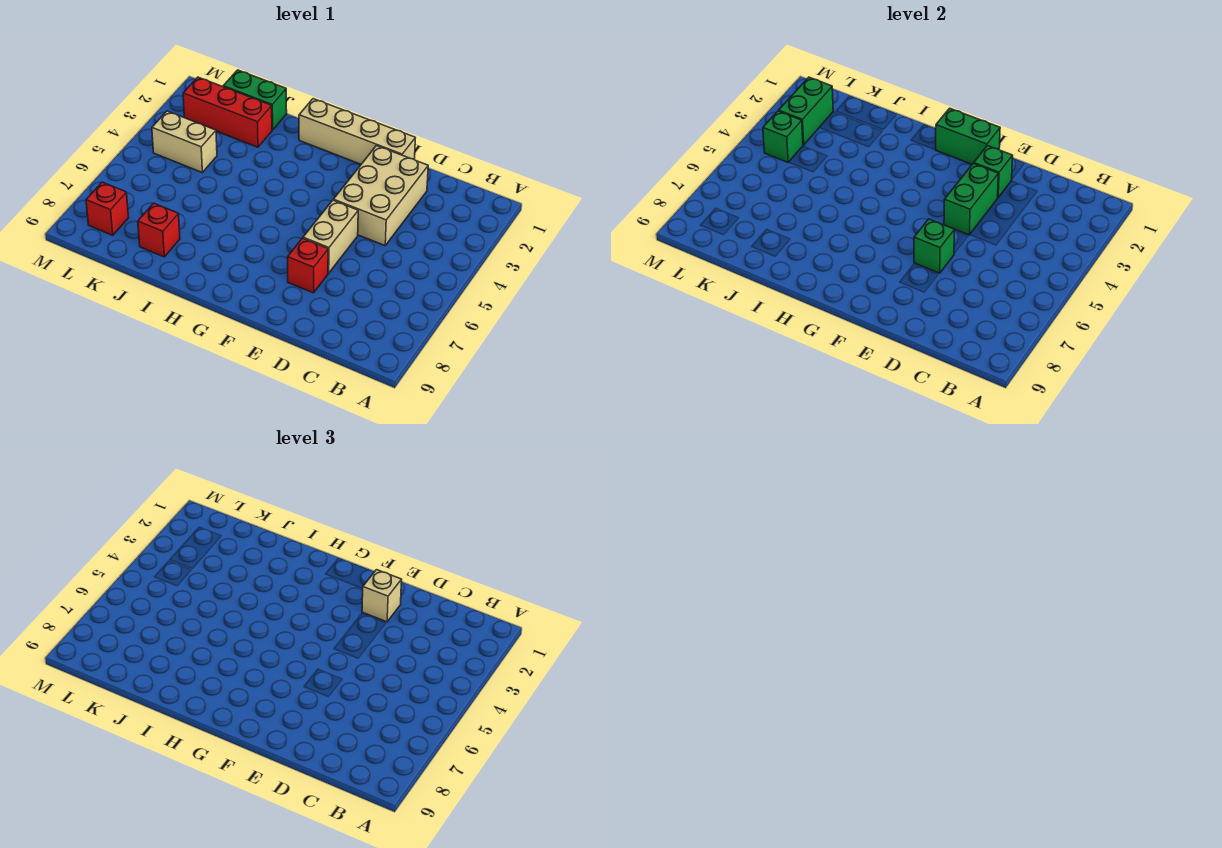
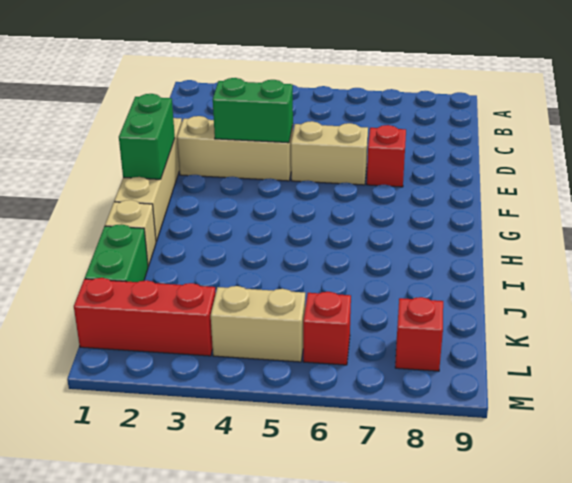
tan brick D2:E4 level 1 -> tan brick E2:E4 level 1
green brick E2 level 2 -> none
tan brick E2 level 3 -> tan brick I1 level 1
green brick E6 level 2 -> none
red brick J2:L2 level 1 -> red brick L1:L3 level 1
red brick J8 level 1 -> red brick L6 level 1
tan brick K4:L4 level 1 -> tan brick L4:L5 level 1
green brick L2:L3 level 2 -> none
green brick L4 level 2 -> none

